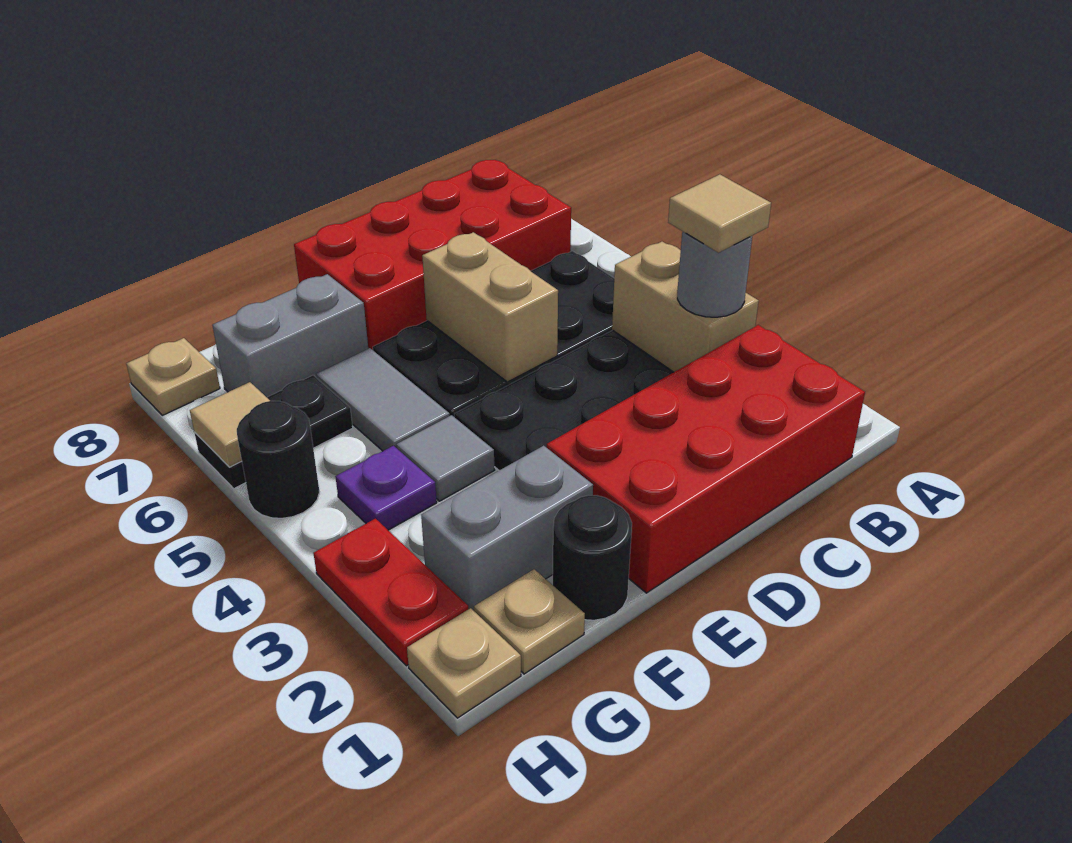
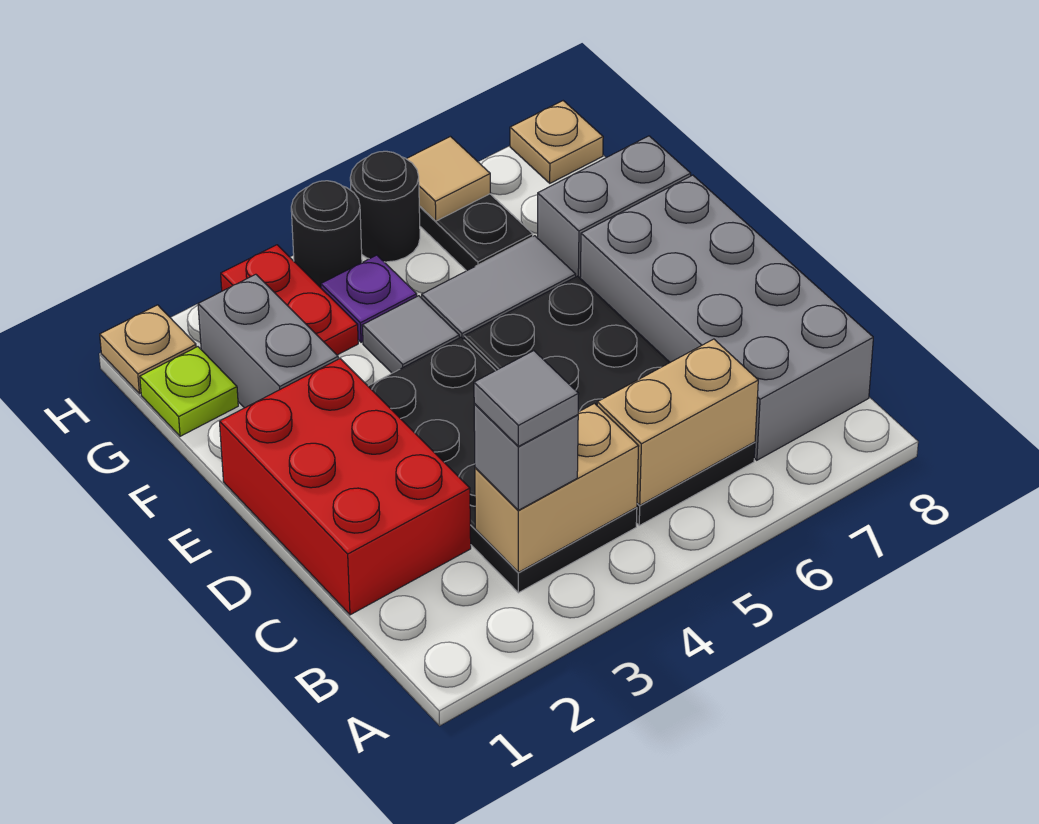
red brick B1:E2 level 1 -> red brick C1:E2 level 1
grey round brick B3 level 3 -> grey brick B3 level 3
tan tile B3 level 4 -> grey tile B3 level 4
red brick B7:E8 level 1 -> grey brick B7:E8 level 1
tan brick D5:D6 level 2 -> tan brick B5:B6 level 2
black round brick F1 level 1 -> black round brick H4 level 1
grey brick F7:G7 level 1 -> grey brick F7:F8 level 1
tan plate G1 level 1 -> lime plate G1 level 1
red plate H2:H3 level 1 -> red plate G3:H3 level 1

